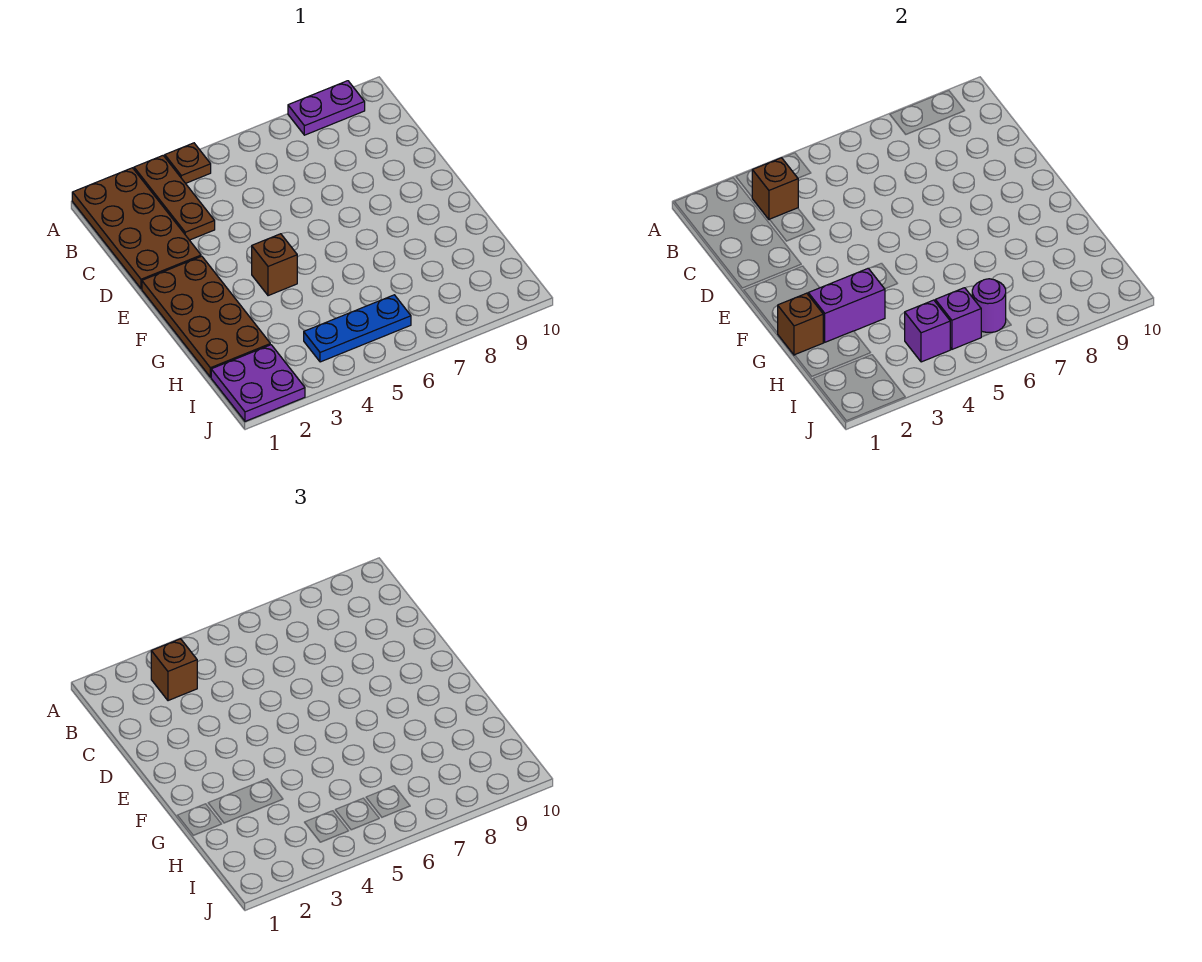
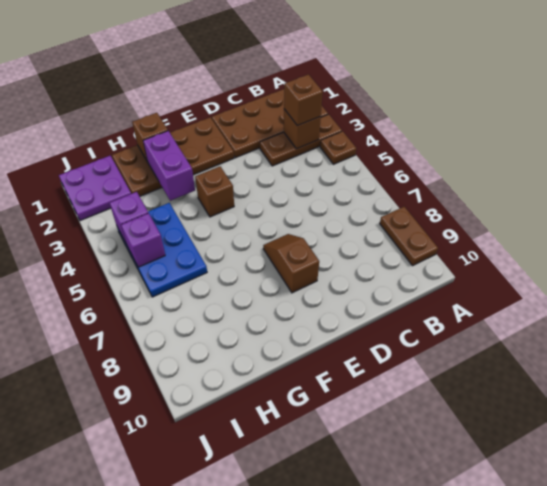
purple plate A8:A9 level 1 -> brown plate A8:A9 level 1
none -> brown slope E7:E8 level 1 top 8
blue plate I4:I6 level 1 -> blue plate H4:I6 level 1
purple round brick I6 level 2 -> none

